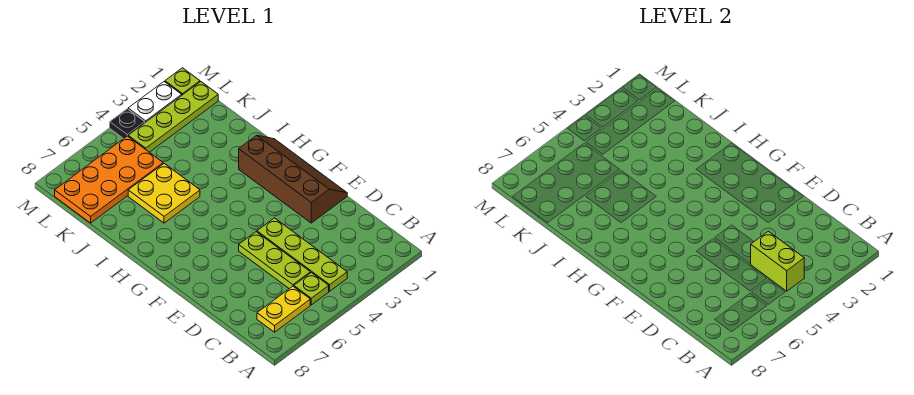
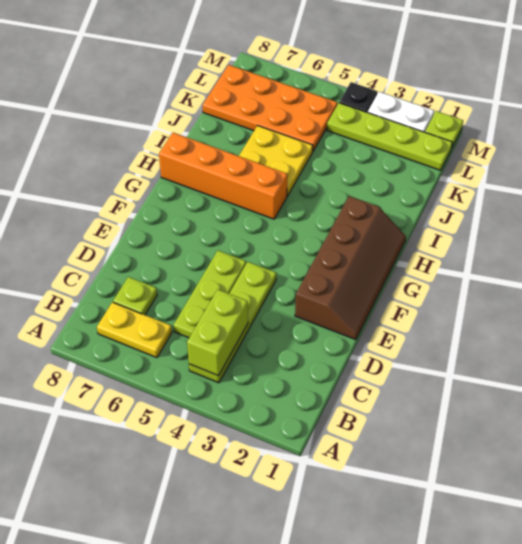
lime plate B5 level 1 -> lime plate C7 level 1
none -> orange brick H5:H8 level 1

